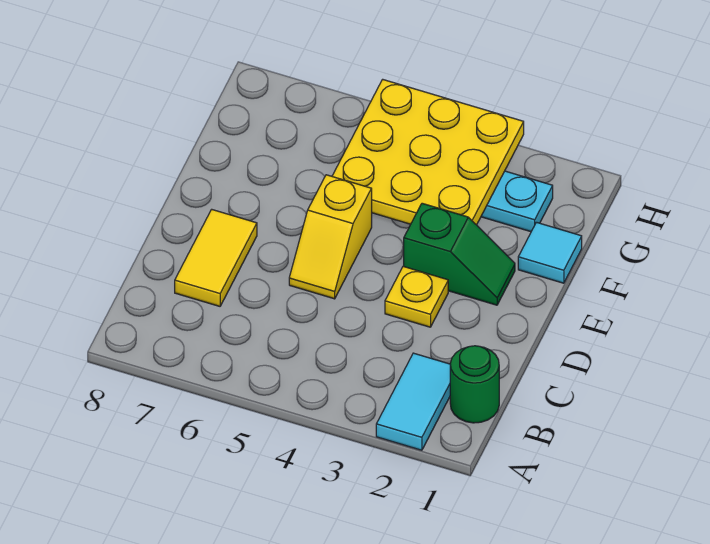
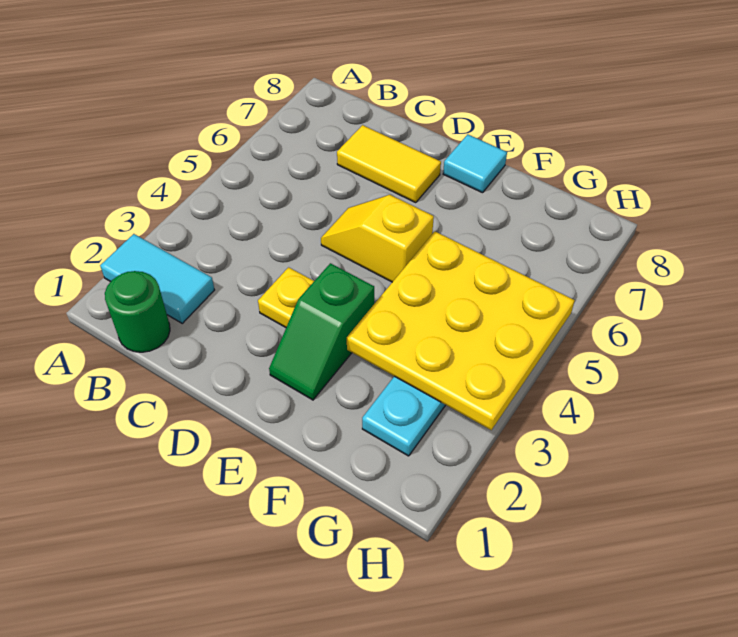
cyan tile F1 level 1 -> cyan tile E8 level 1

